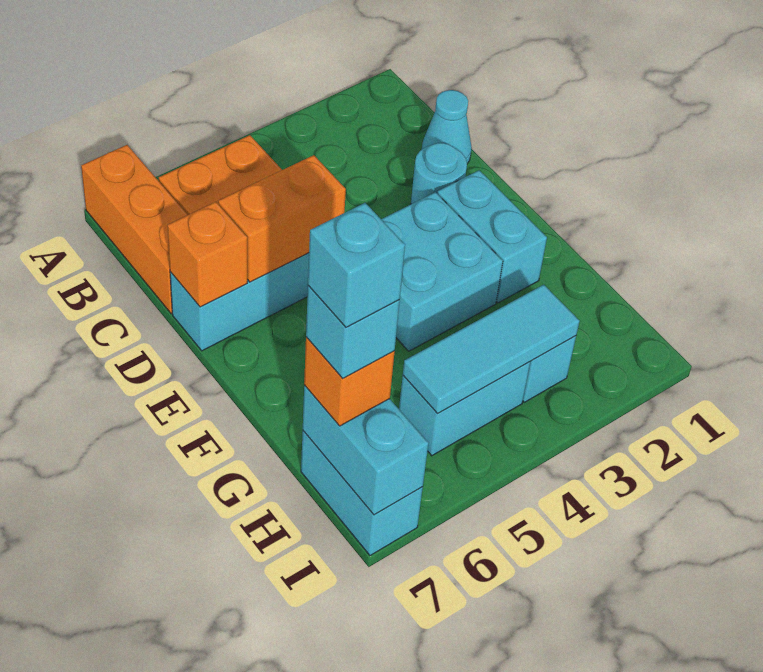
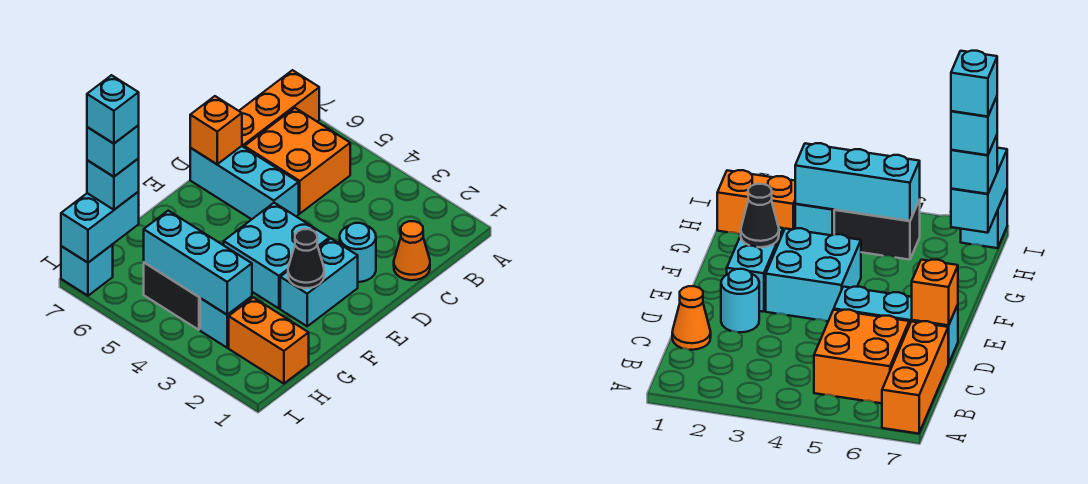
cyan cone C1 level 1 -> orange cone C1 level 1
orange brick D5:D6 level 2 -> orange brick H1:H2 level 1
none -> black cone F2 level 2
cyan tile H3:H5 level 2 -> cyan brick H3:H5 level 2
cyan brick H4:H5 level 1 -> black brick H4:H5 level 1
cyan brick H7:I7 level 1 -> cyan brick I7 level 1
orange brick H7 level 3 -> cyan brick H7 level 3

